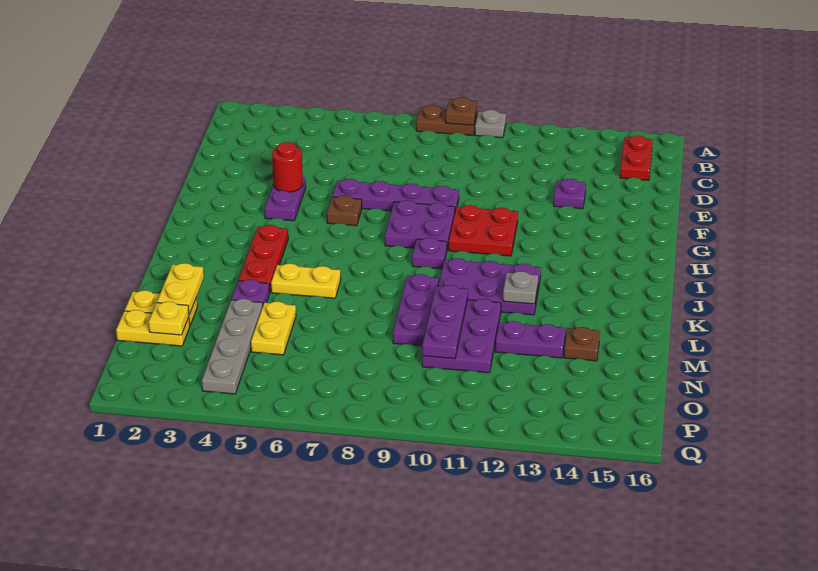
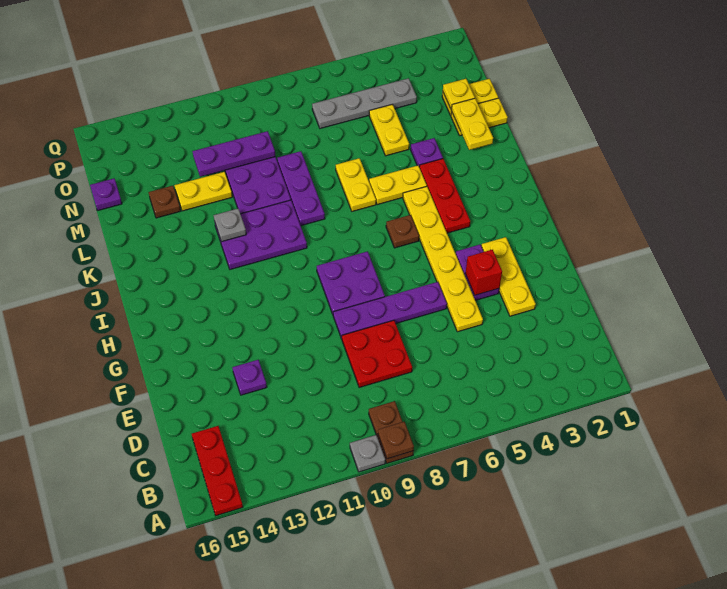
brown plate A8:A9 level 1 -> brown plate A9:B9 level 1
red plate B15:C15 level 1 -> red plate A15:C15 level 1
none -> yellow plate E3:G3 level 1
none -> yellow plate E5:J5 level 1
red round brick F4 level 2 -> red brick F4 level 2
brown plate G6 level 1 -> brown plate I6 level 1
red plate G10:H11 level 1 -> red plate D8:E9 level 1
purple plate I9 level 1 -> purple plate N16 level 1
none -> yellow plate K7:L7 level 1
purple plate L10:N10 level 2 -> purple plate N10:N12 level 2
grey plate M4:P4 level 1 -> grey plate O4:O7 level 1
purple plate M12:M13 level 1 -> yellow plate M12:M13 level 1

